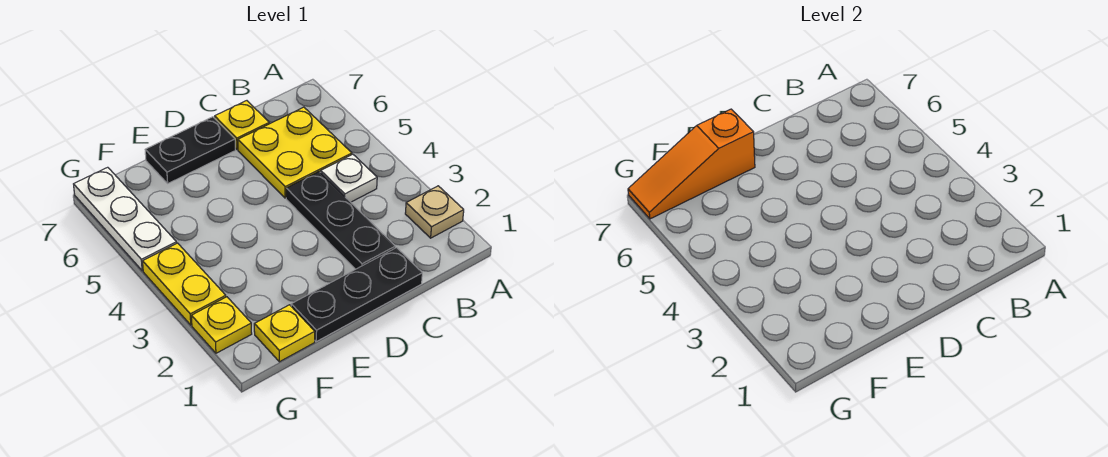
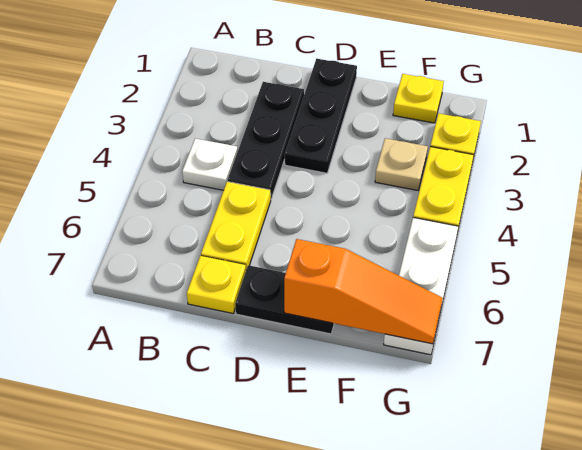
tan plate A2 level 1 -> tan plate F3 level 1
yellow plate B5:C6 level 1 -> yellow plate C5:C6 level 1
black plate C1:E1 level 1 -> black plate D1:D3 level 1

